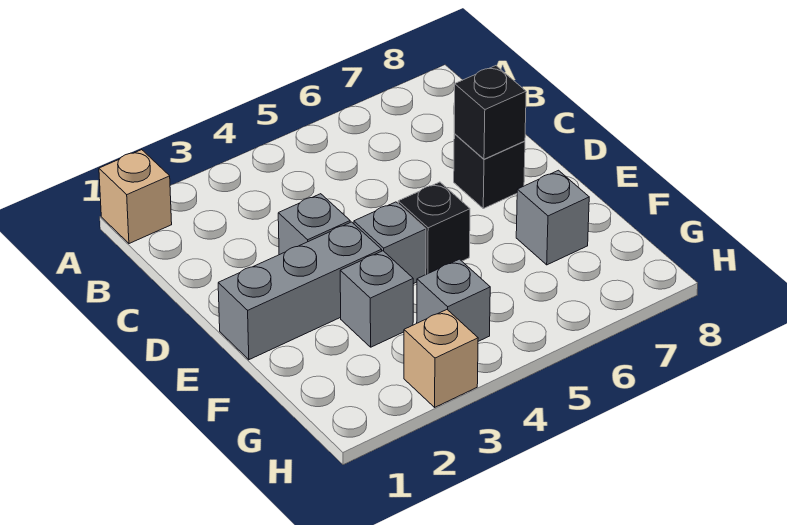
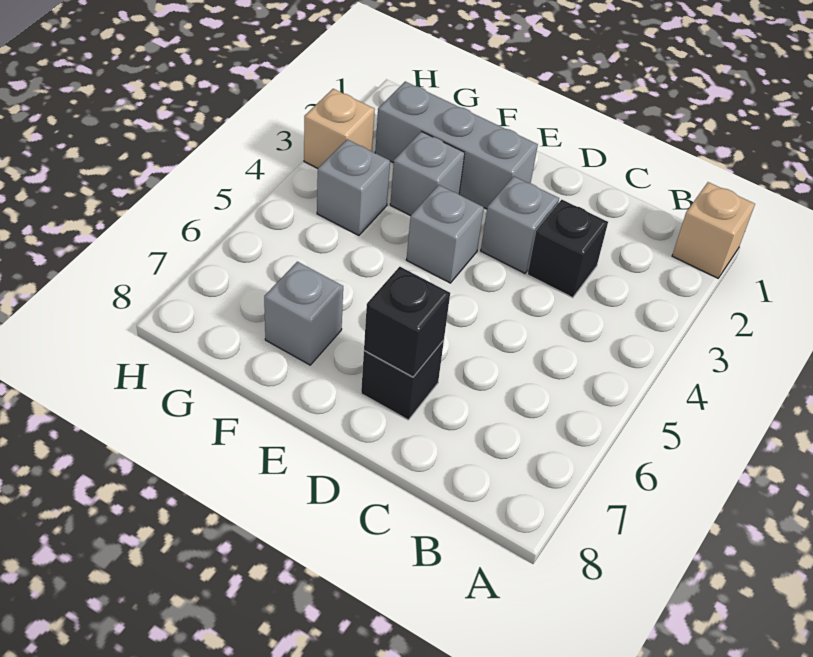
grey brick E1:E3 level 1 -> grey brick E2:G2 level 1
black brick E5 level 1 -> black brick C3 level 1

